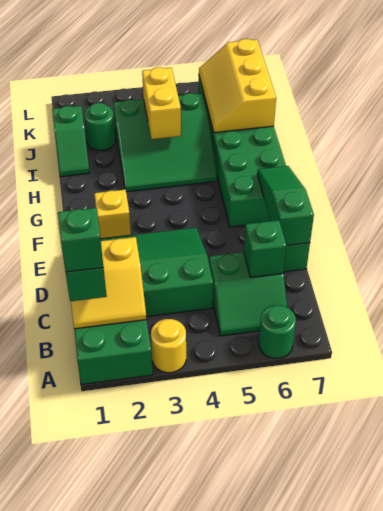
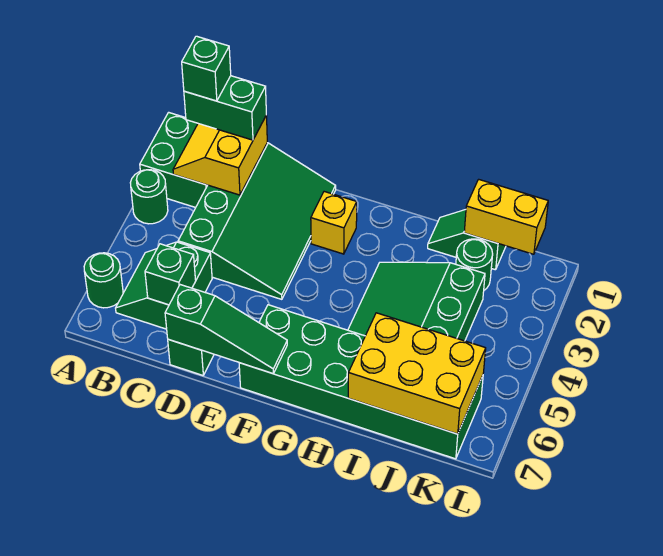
yellow round brick A3 level 1 -> green round brick A3 level 1
yellow brick I4:J4 level 2 -> yellow brick J1:K1 level 2
yellow slope I6:K7 level 2 top 7 -> yellow brick I6:K7 level 2

